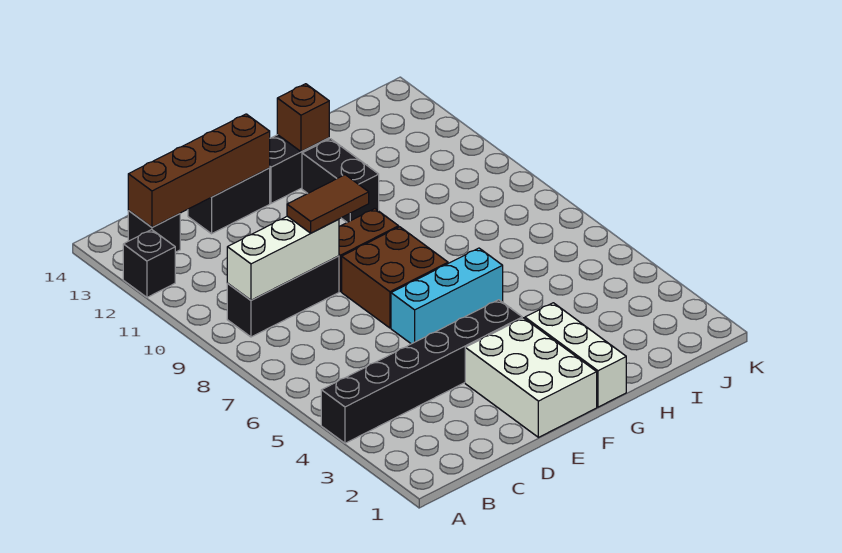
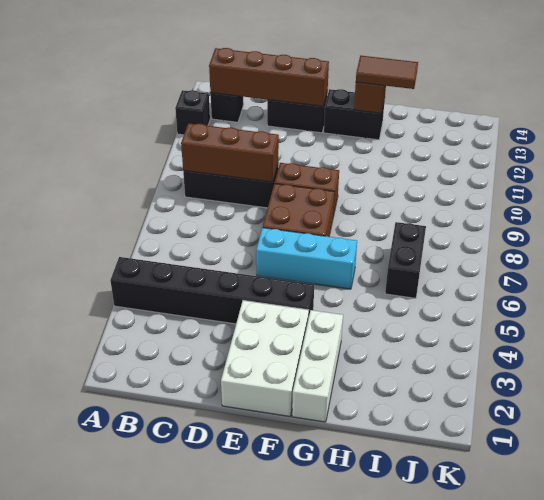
white brick B9:D9 level 2 -> brown brick B9:D9 level 2
brown tile D9:E9 level 3 -> brown tile G13:H13 level 3
black brick G11:G12 level 1 -> black brick I6:I7 level 1

